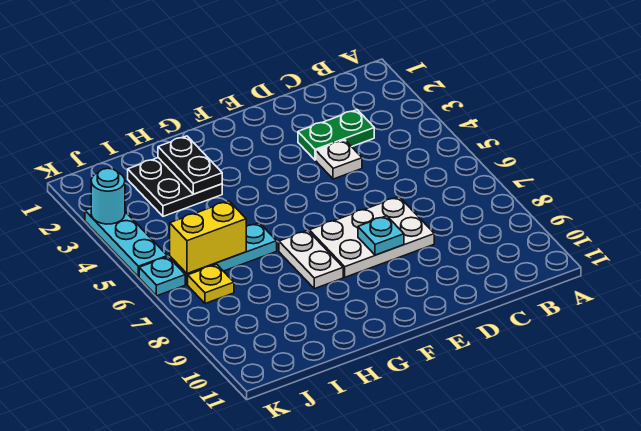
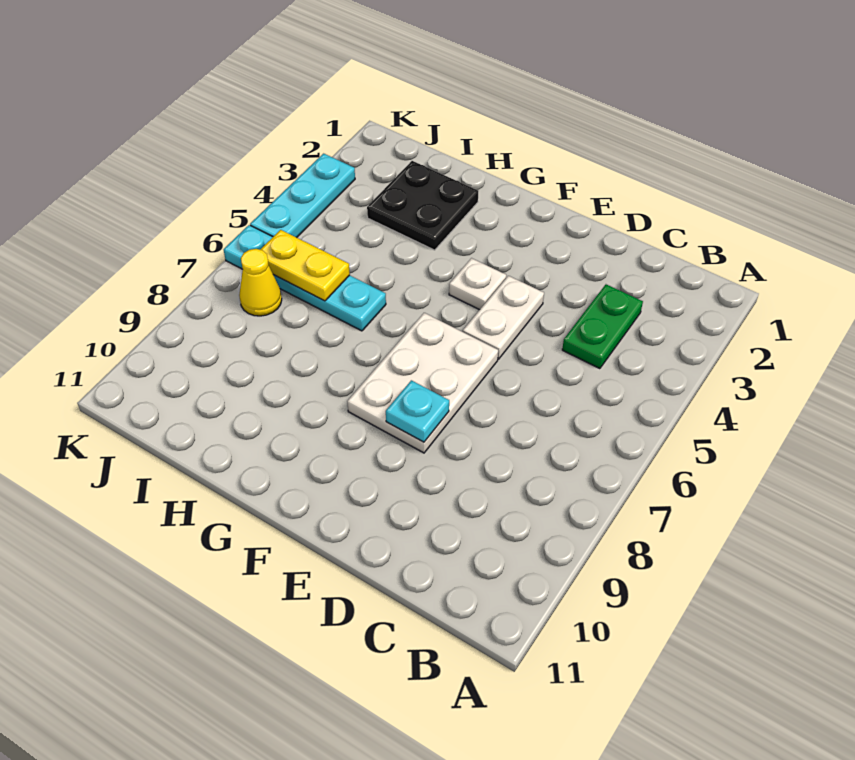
green plate C3:D3 level 1 -> green plate C3:C4 level 1
white plate D4 level 1 -> white plate F4 level 1
white plate D7:F8 level 1 -> white plate E6:F8 level 1
white plate G7:G8 level 1 -> white plate E4:E5 level 1
black plate H2:H3 level 2 -> none
yellow brick I6:J6 level 2 -> yellow plate I6:J6 level 2
yellow plate J7 level 1 -> yellow cone J7 level 1
cyan round brick K3 level 2 -> none

